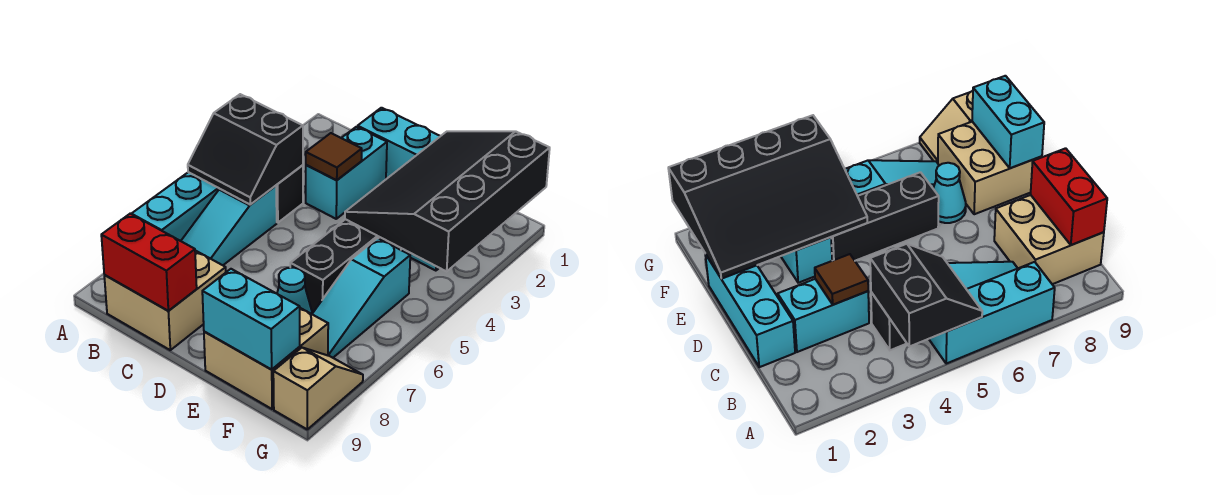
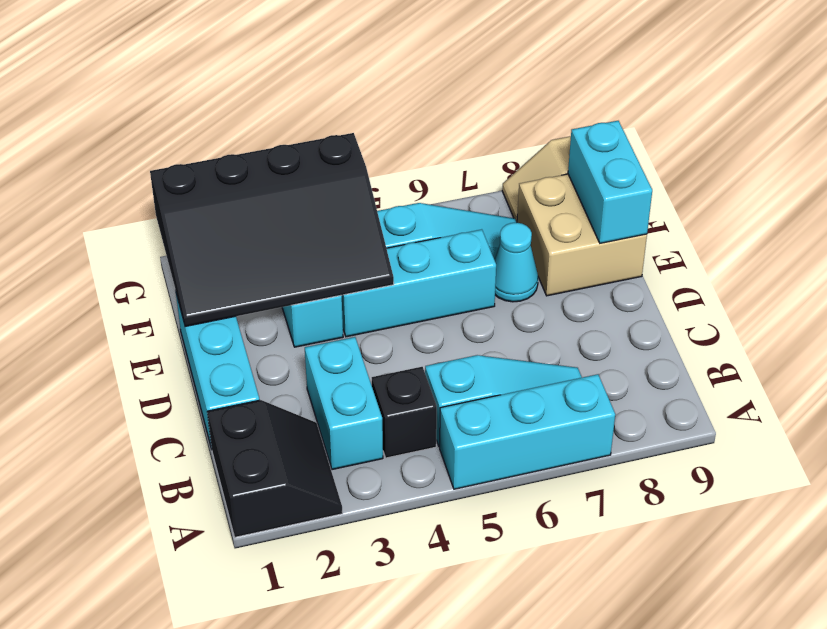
black slope A4:B5 level 2 top 4 -> black slope A1:B2 level 1 top 1
tan brick B8:C9 level 1 -> none
red brick B9:C9 level 2 -> none
cyan brick C2:C3 level 1 -> cyan brick B3:C3 level 1
brown tile C3 level 2 -> none
black brick E4:E6 level 1 -> cyan brick E4:E6 level 1

